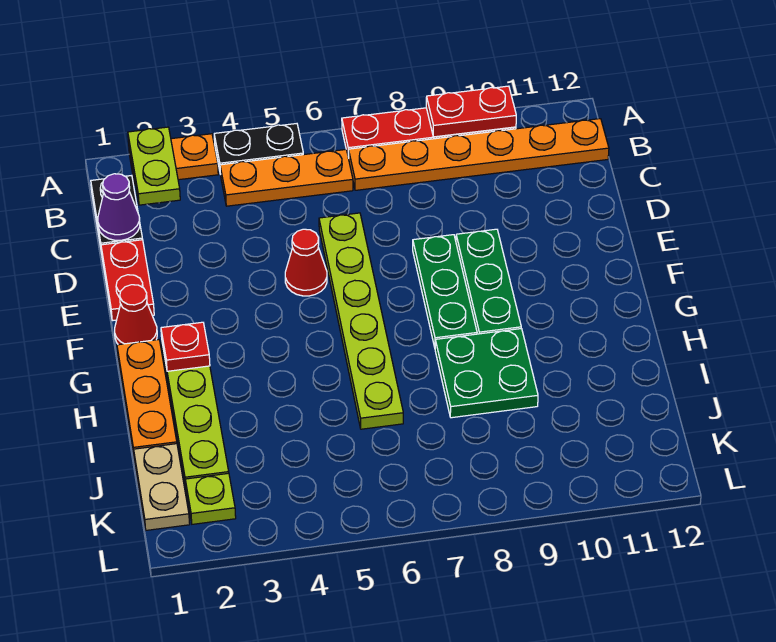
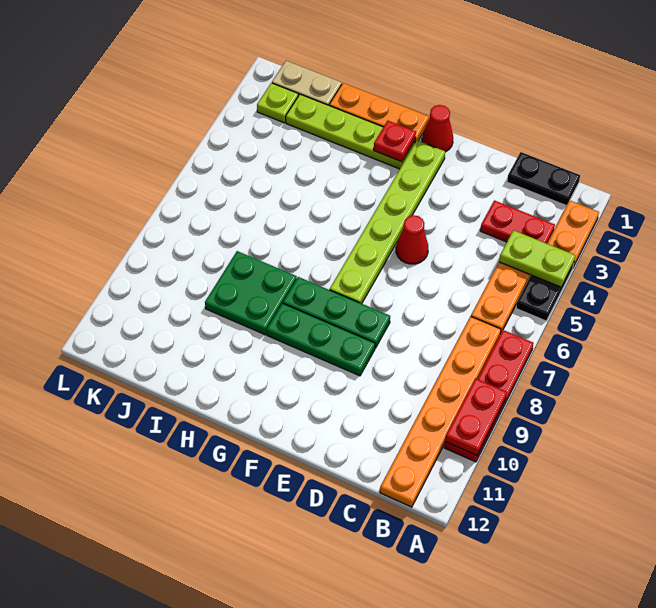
lime plate A2:B2 level 2 -> lime plate A4:B4 level 2
purple cone C1 level 2 -> none
red plate D1:E1 level 1 -> red plate B3:C3 level 1
lime plate D6:I6 level 1 -> lime plate F2:F7 level 1

